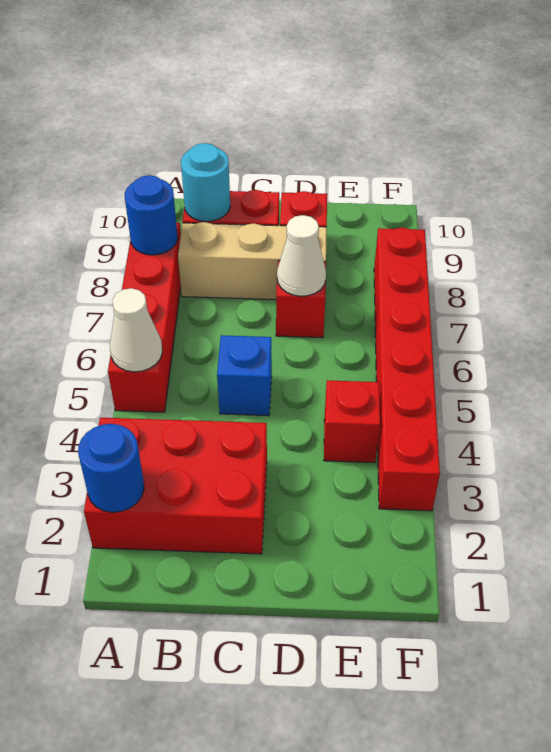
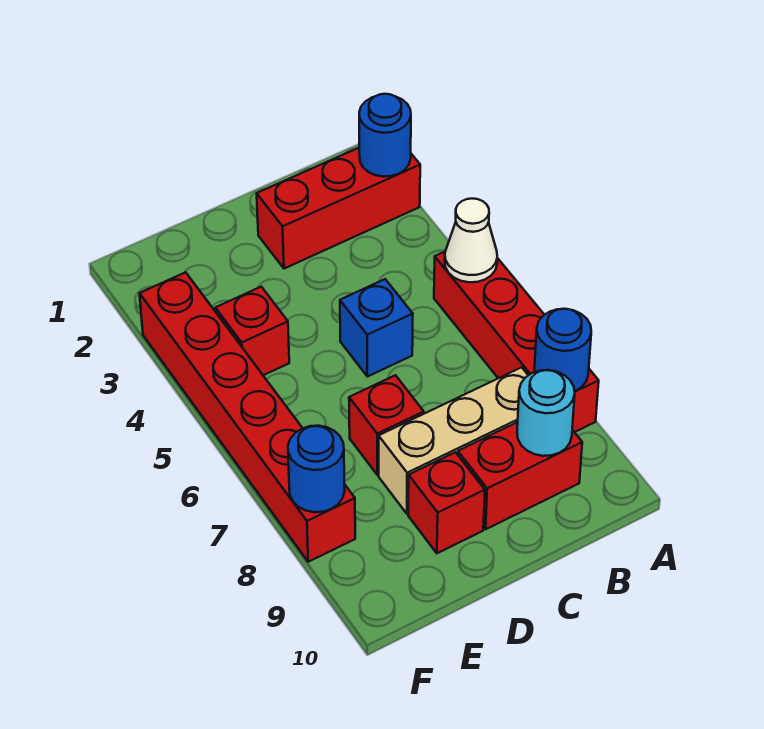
red brick A2:C3 level 1 -> red brick A2:C2 level 1
white cone D7 level 2 -> none
none -> blue round brick F8 level 2

